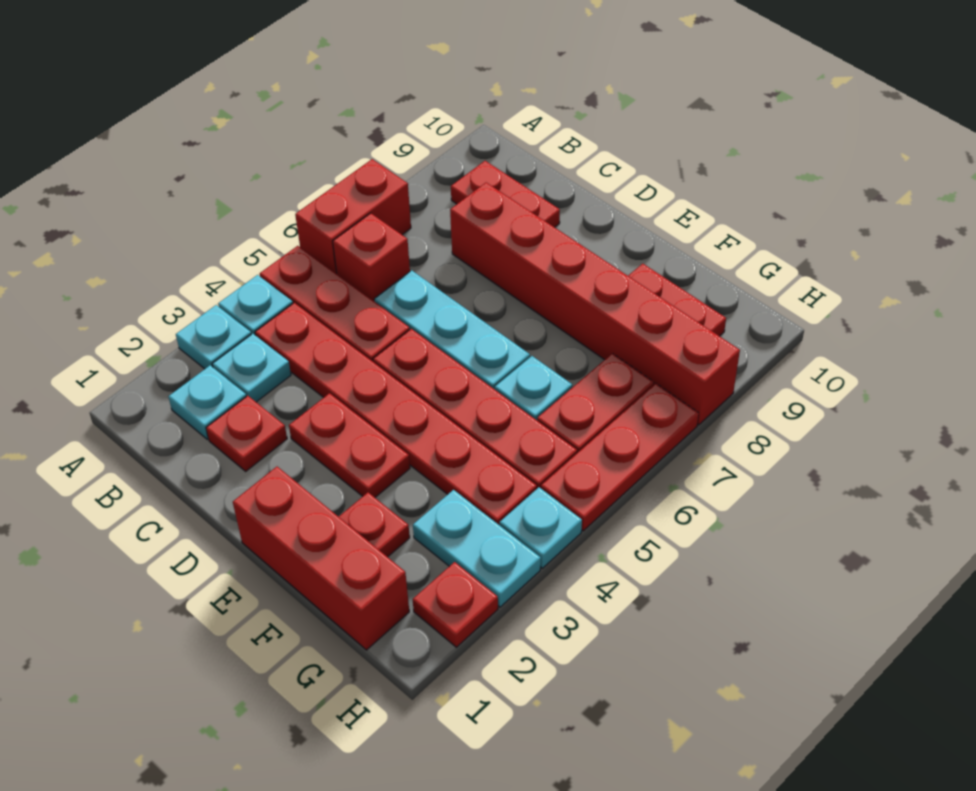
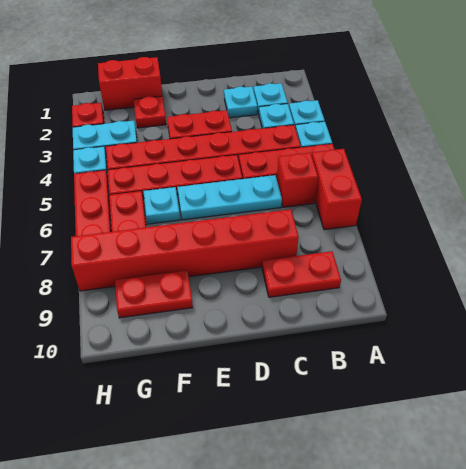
red plate C2 level 1 -> cyan plate C2 level 1
red brick E1:G1 level 1 -> red brick F1:G1 level 1

